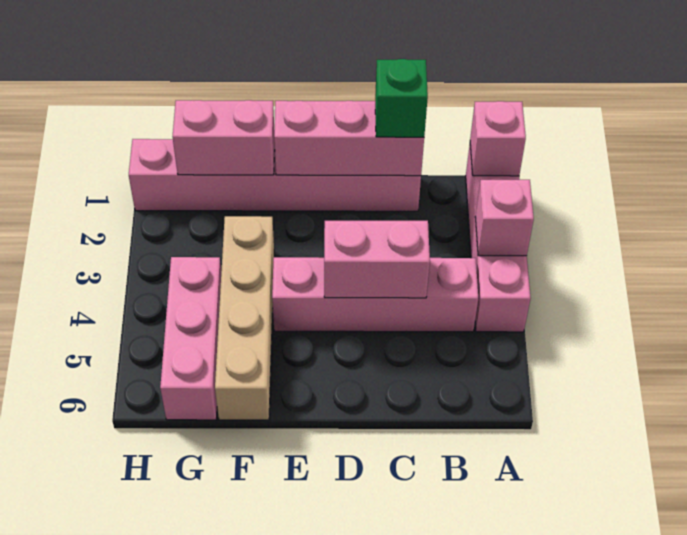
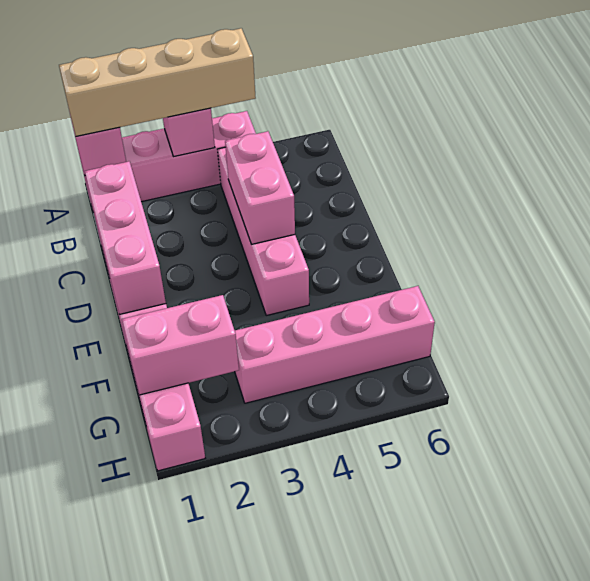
green brick C1 level 3 -> none
pink brick F1:G1 level 2 -> pink brick G1:G2 level 2
tan brick F3:F6 level 1 -> tan brick A1:A4 level 3
pink brick G4:G6 level 1 -> pink brick G3:G6 level 1

